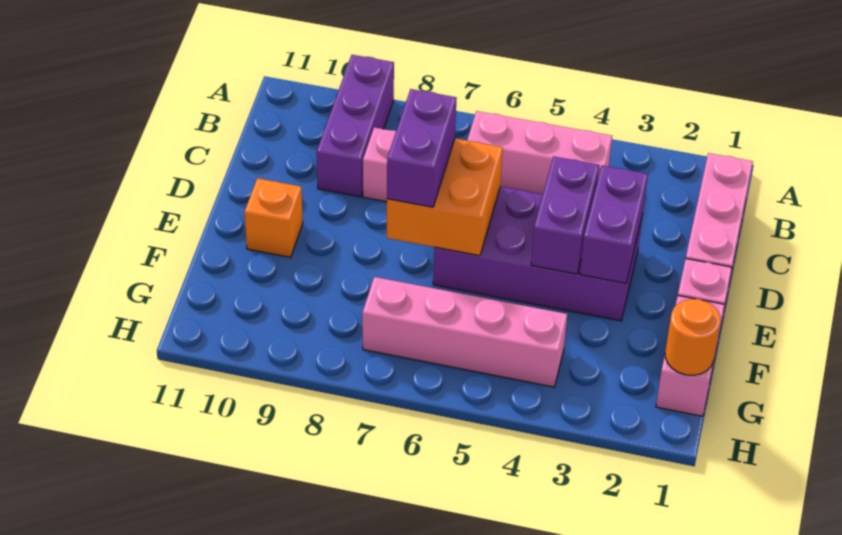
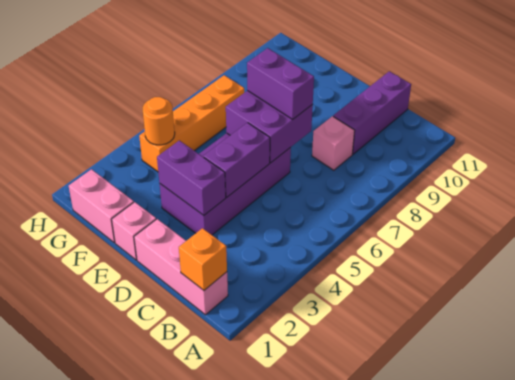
purple brick A9:C9 level 1 -> purple brick C9:C11 level 1
pink brick B4:B6 level 1 -> none
purple brick D4:E4 level 2 -> purple brick D4:D5 level 2
orange brick D6:E7 level 2 -> purple brick D6:E7 level 2
orange brick E10 level 1 -> orange brick B1 level 2
orange round brick G1 level 2 -> orange round brick G4 level 2
pink brick G4:G7 level 1 -> orange brick G4:G7 level 1

